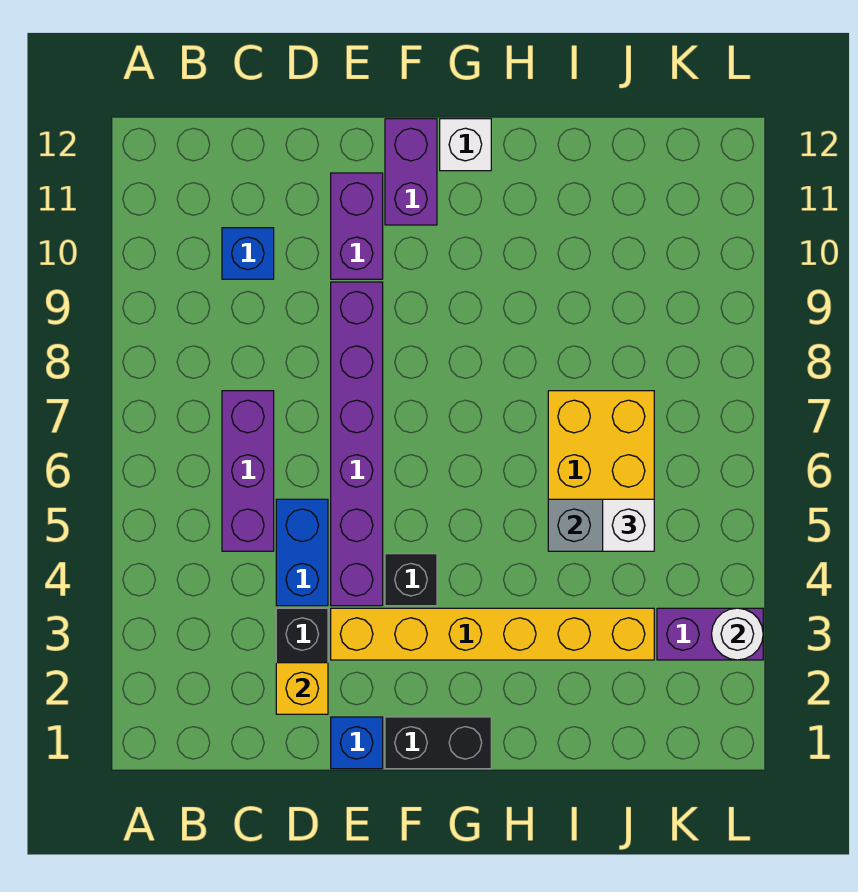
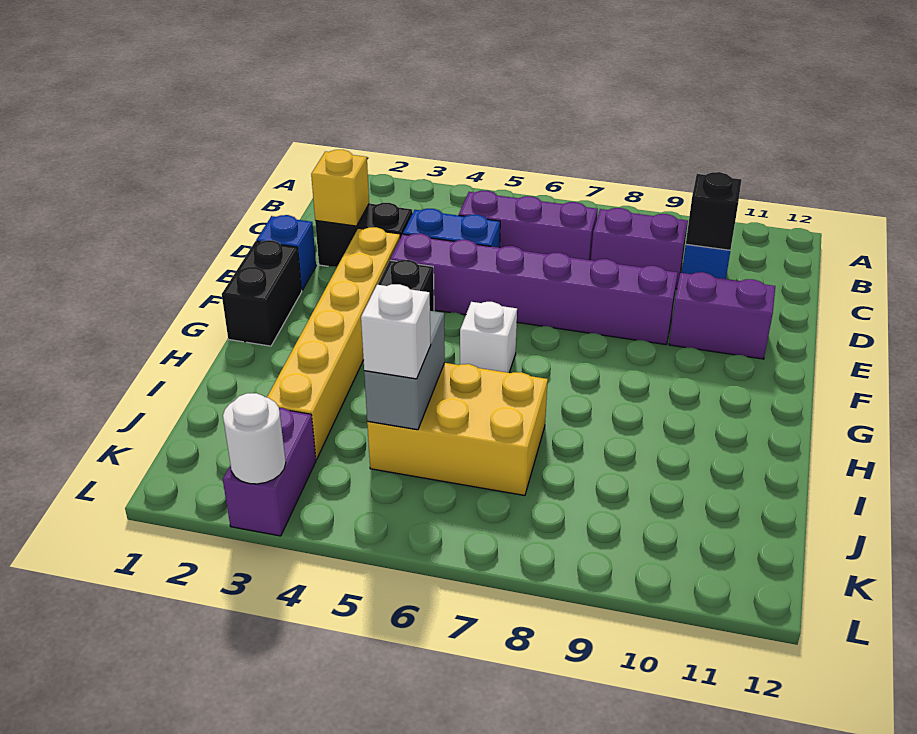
none -> black brick C10 level 2
purple brick F11:F12 level 1 -> purple brick C8:C9 level 1
white brick G12 level 1 -> white brick G6 level 1

